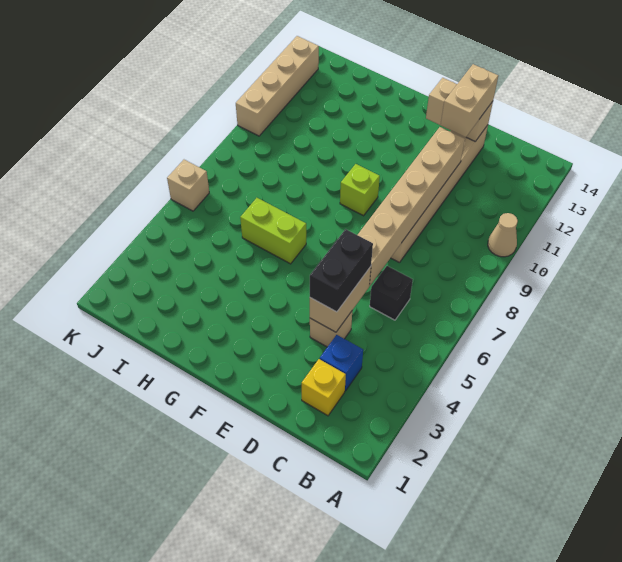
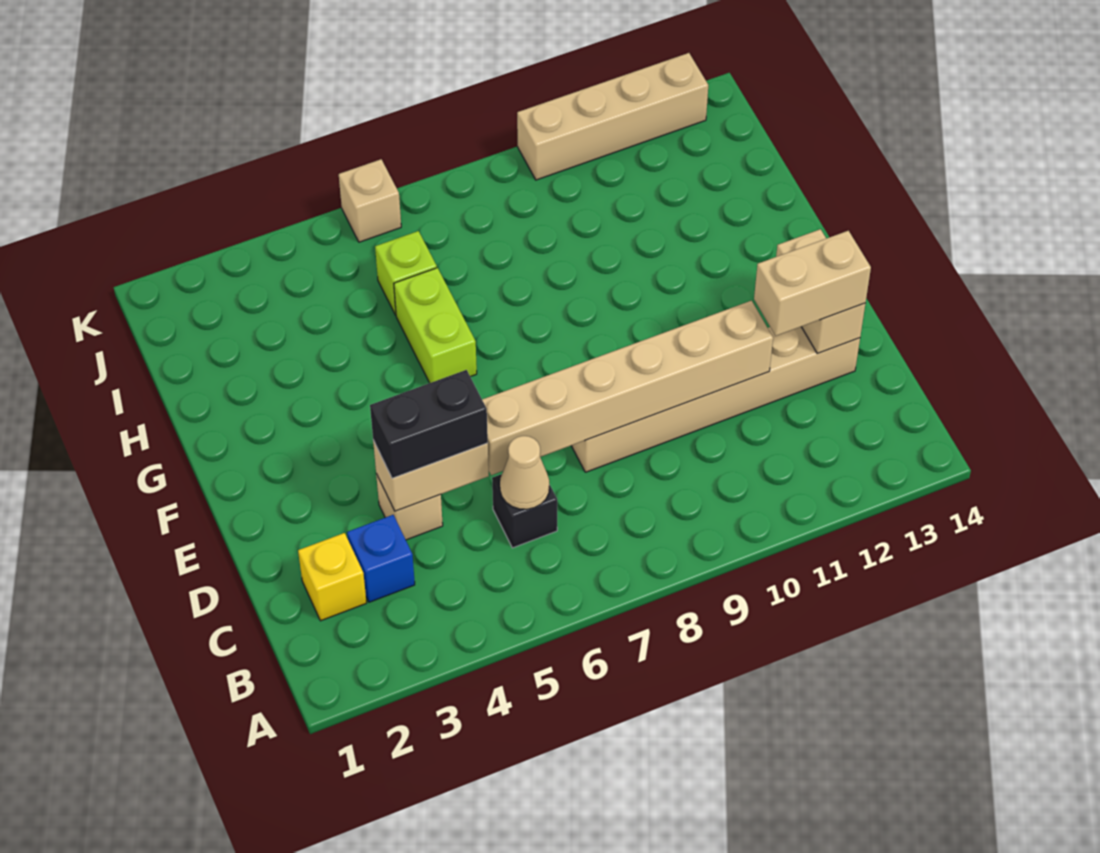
tan cone A10 level 1 -> tan cone C6 level 2
lime brick F9 level 1 -> lime brick I6 level 1

